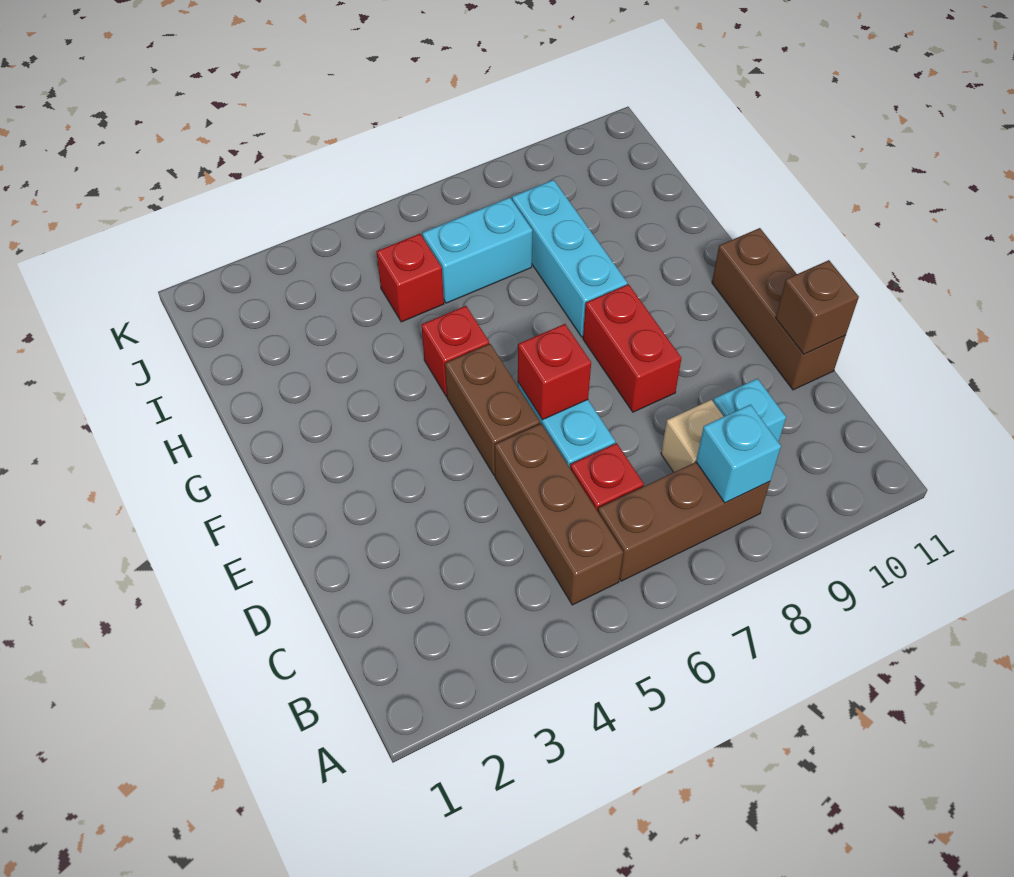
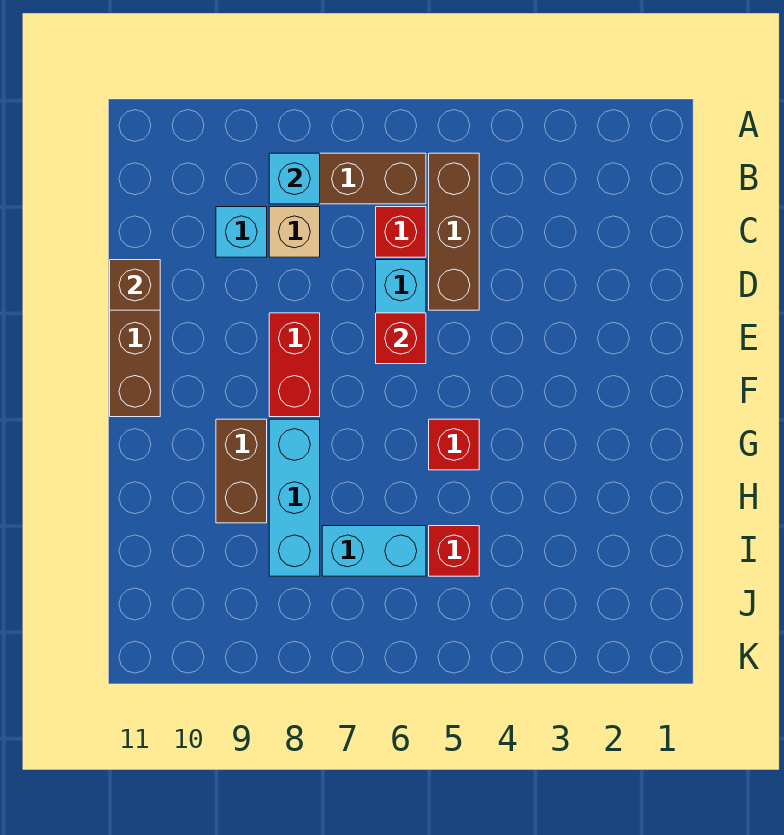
brown brick E5:F5 level 1 -> brown brick G9:H9 level 1

